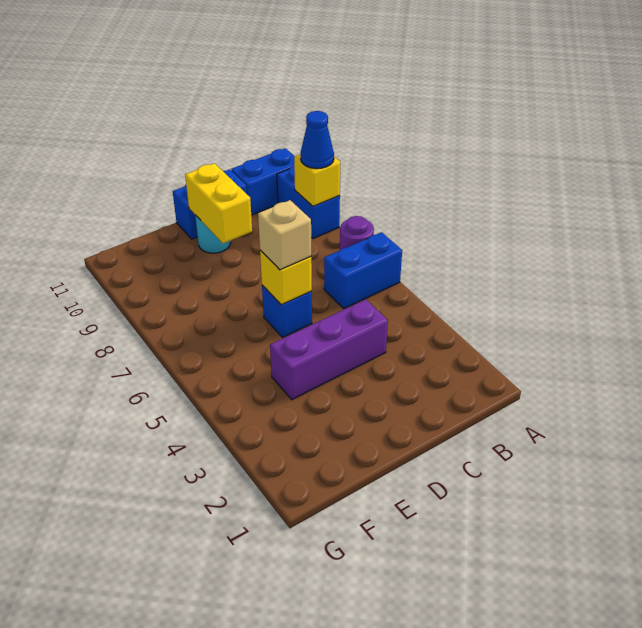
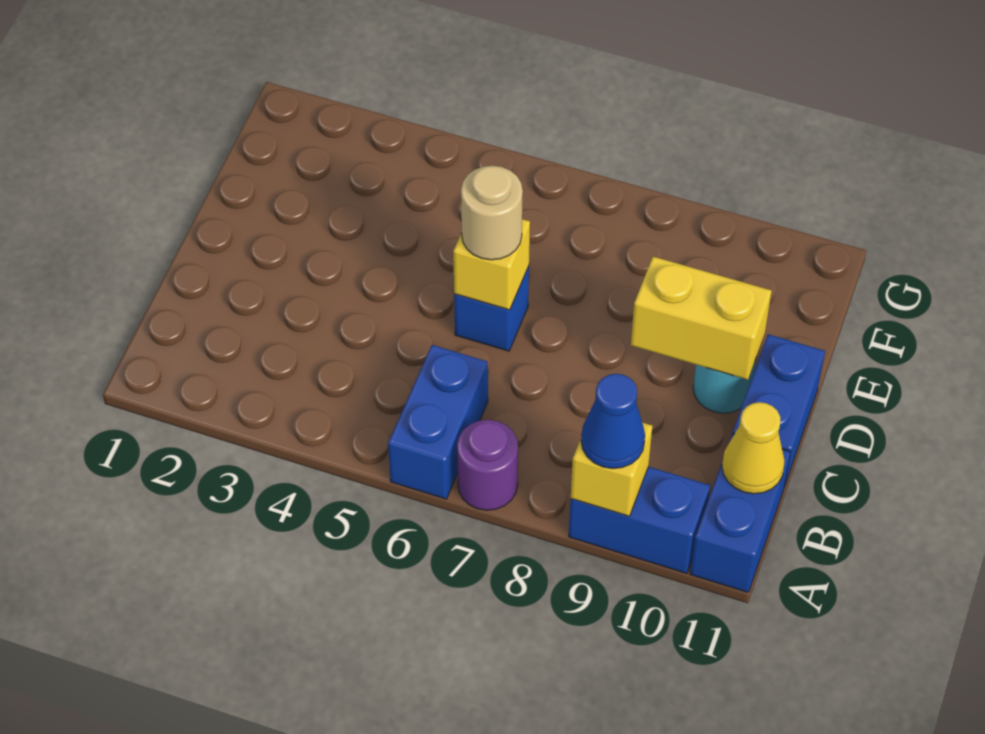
none -> yellow cone B11 level 2
purple brick C4:E4 level 1 -> none
tan brick D6 level 3 -> tan round brick D6 level 3

